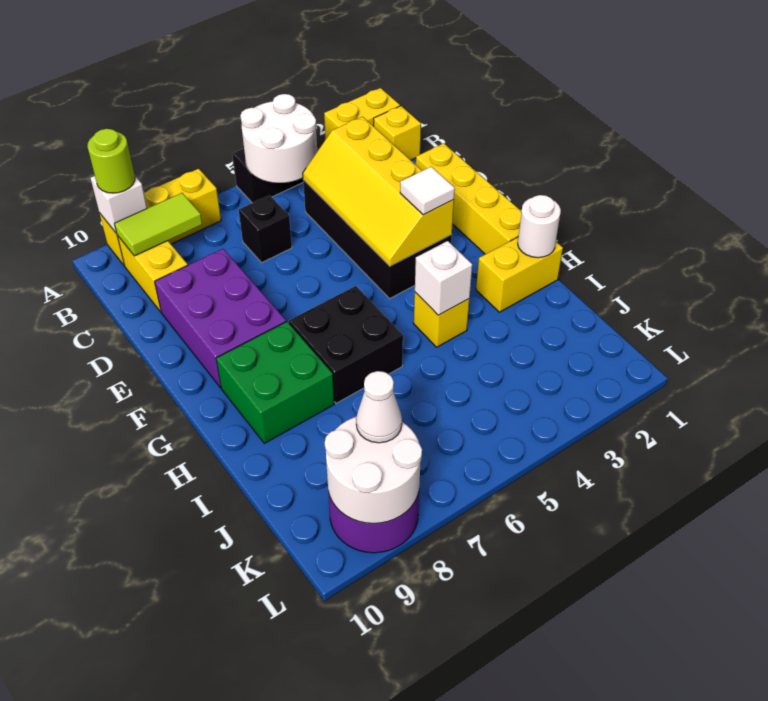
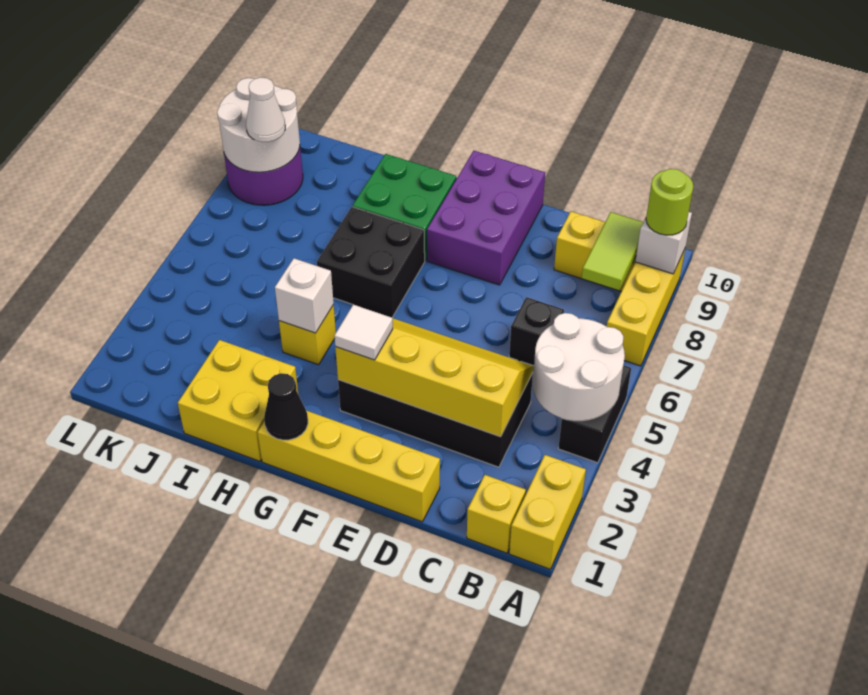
purple brick D8:F9 level 1 -> purple brick E8:F10 level 1
none -> black cone G1 level 2
yellow brick H1:H2 level 1 -> yellow brick H1:I2 level 1
white round brick H1 level 2 -> none

